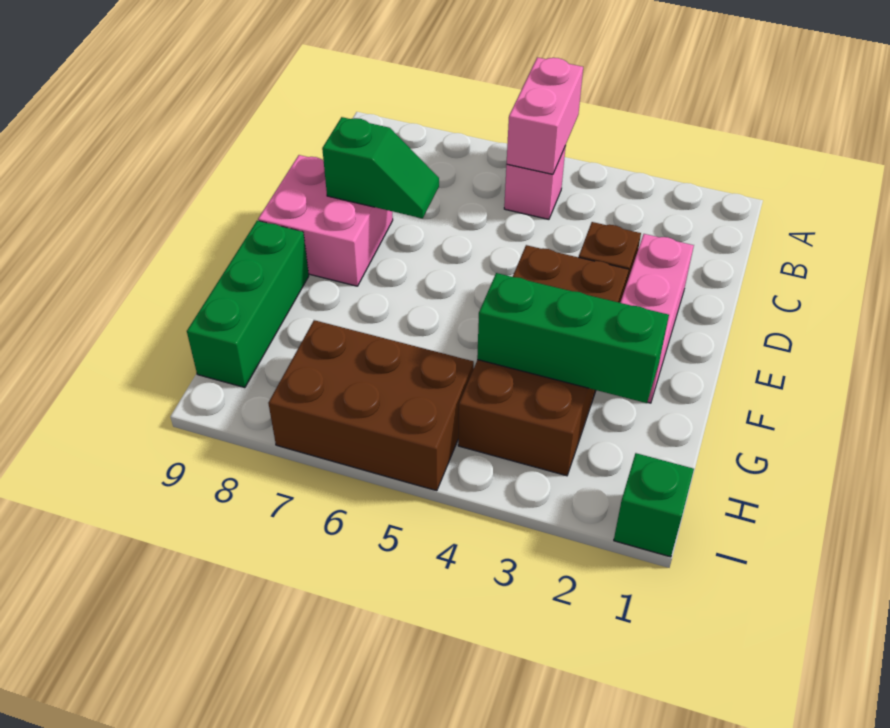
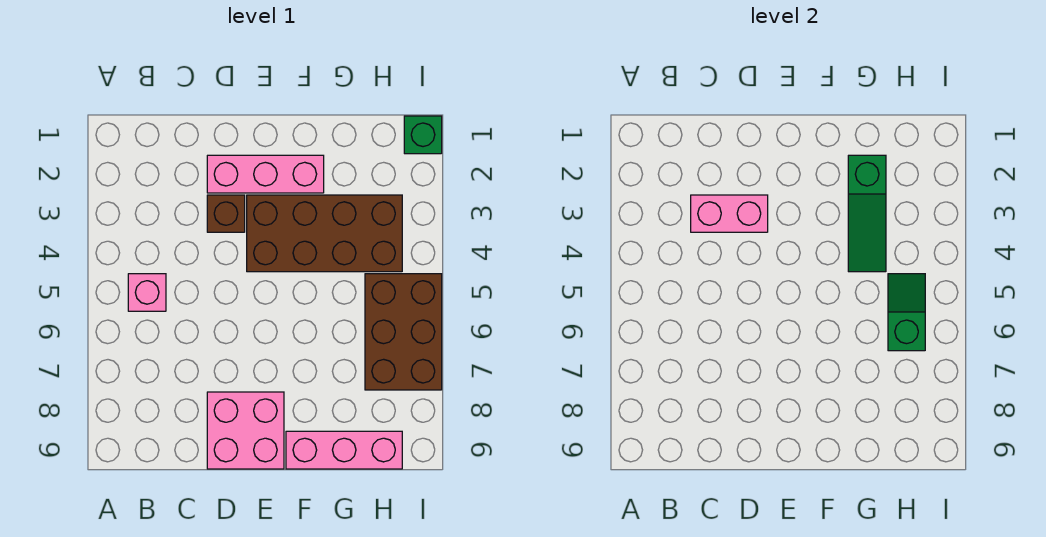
pink brick A5:B5 level 2 -> pink brick C3:D3 level 2
green slope D7:D8 level 2 top 8 -> green slope H5:H6 level 2 top 6
green brick F9:H9 level 1 -> pink brick F9:H9 level 1
green brick G2:G4 level 2 -> green slope G2:G4 level 2 top 2

